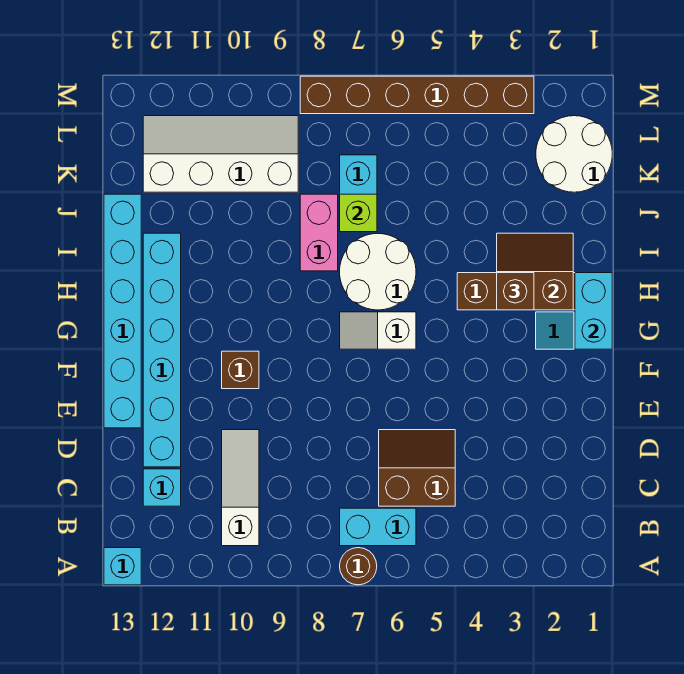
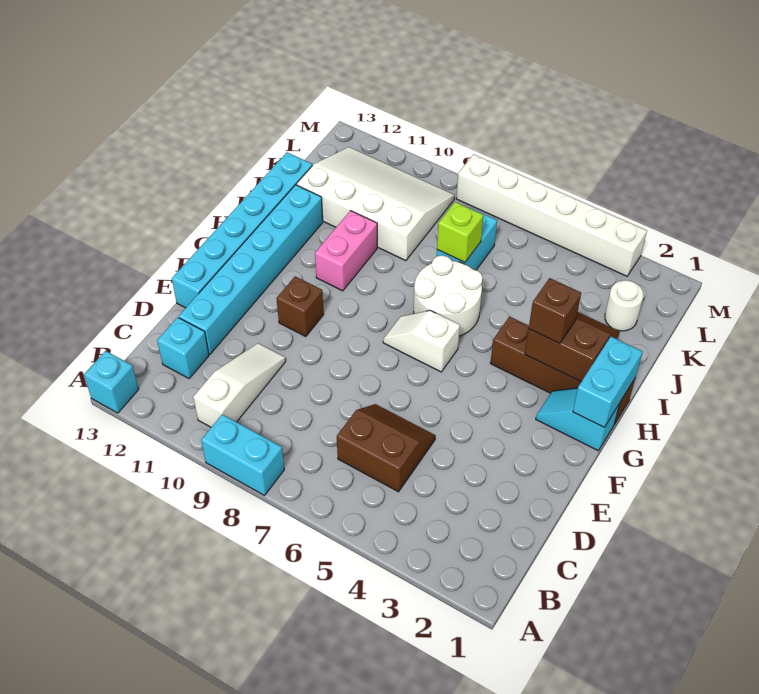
brown round brick A7 level 1 -> none
cyan brick B6:B7 level 1 -> cyan brick A8:A9 level 1
pink brick I8:J8 level 1 -> pink brick H10:I10 level 1
white round brick K1:L2 level 1 -> white round brick K2 level 1
white slope K9:L12 level 1 top K -> white slope J9:L12 level 1 top J
brown brick M3:M8 level 1 -> white brick M3:M8 level 1

